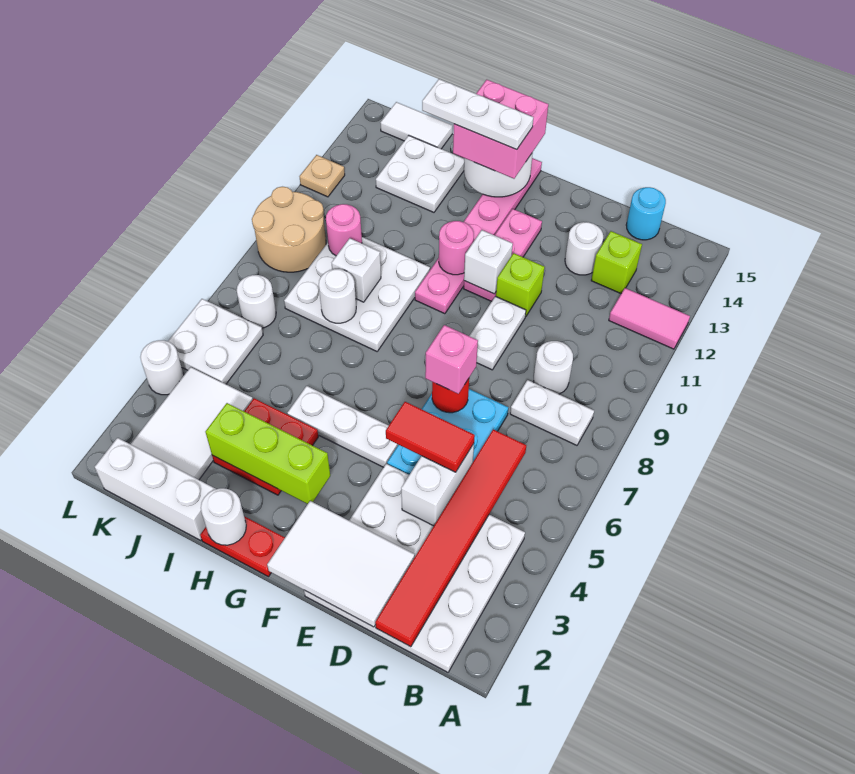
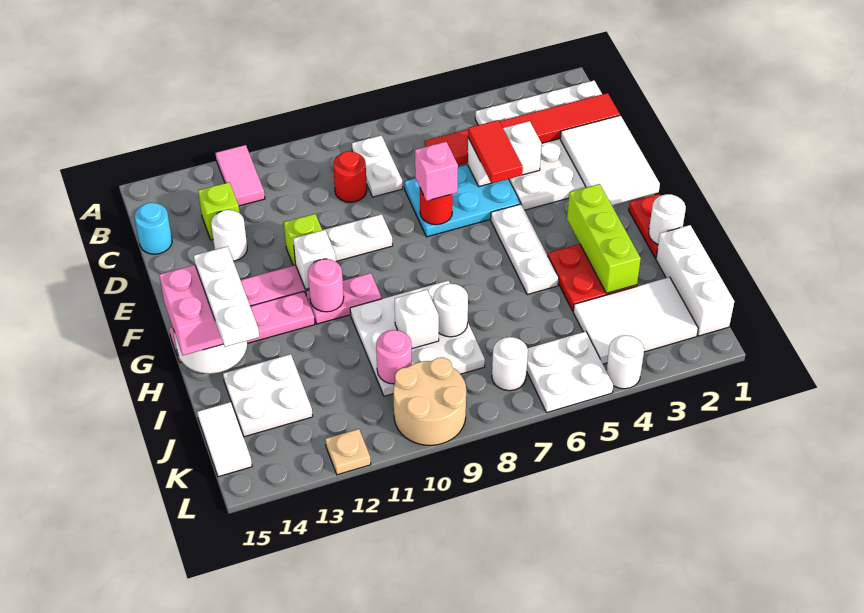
white round brick C9 level 1 -> red round brick C9 level 1

